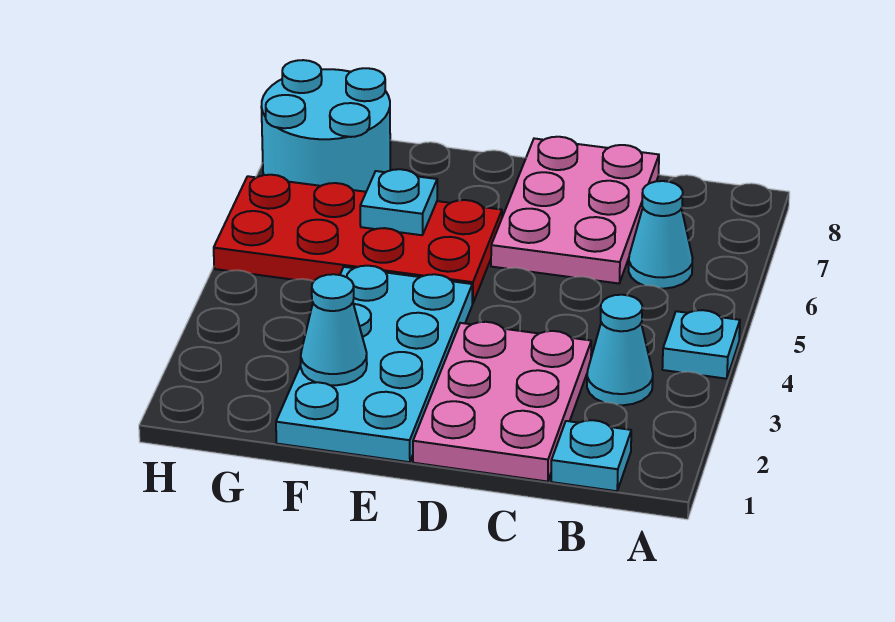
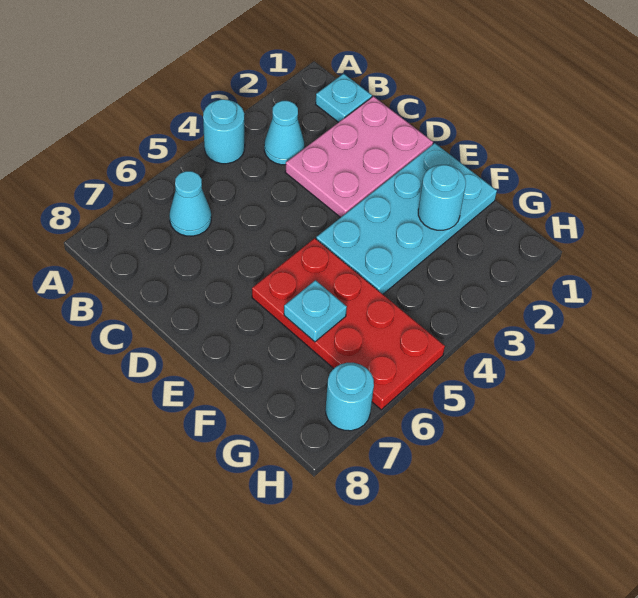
cyan plate A4 level 1 -> cyan round brick A4 level 1
pink plate C6:D8 level 1 -> none
cyan cone F2 level 2 -> cyan round brick F2 level 2
cyan round brick G7:H8 level 1 -> cyan round brick H7 level 1

